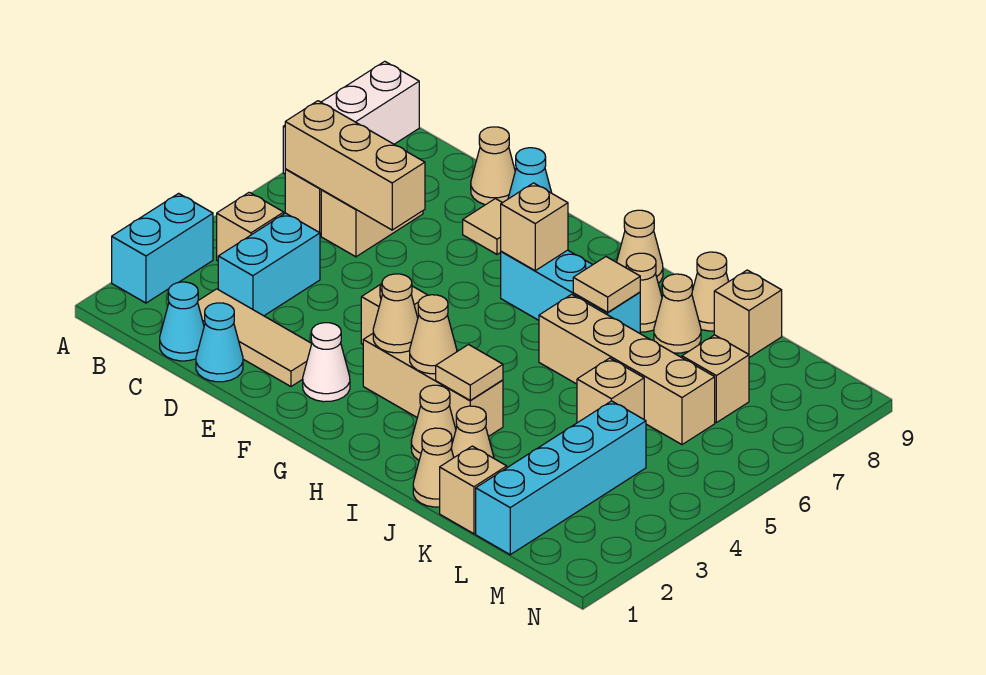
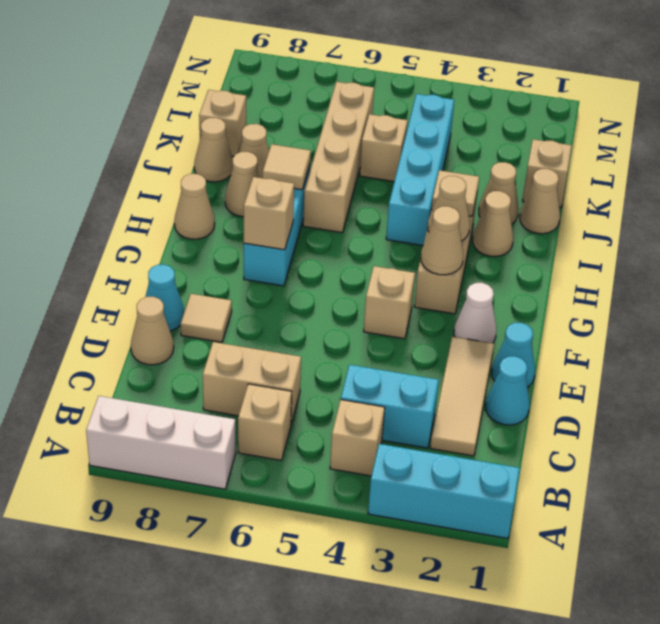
cyan brick A2:A3 level 1 -> cyan brick A1:A3 level 1
tan brick B6:D6 level 2 -> none
cyan cone C1 level 1 -> cyan cone E1 level 1
cyan brick L1:L4 level 1 -> cyan brick I4:L4 level 1
tan brick L7 level 1 -> none

